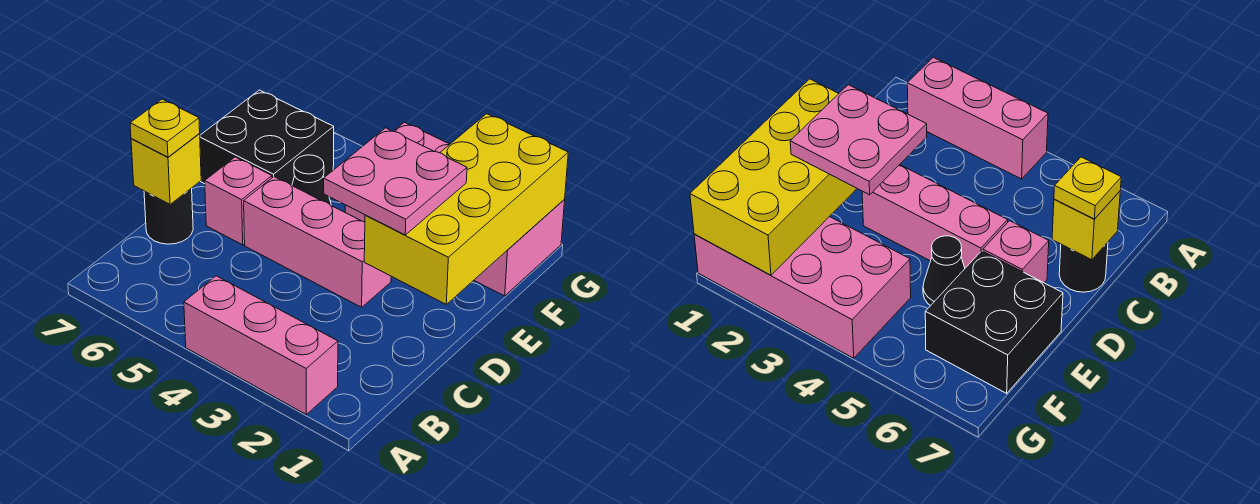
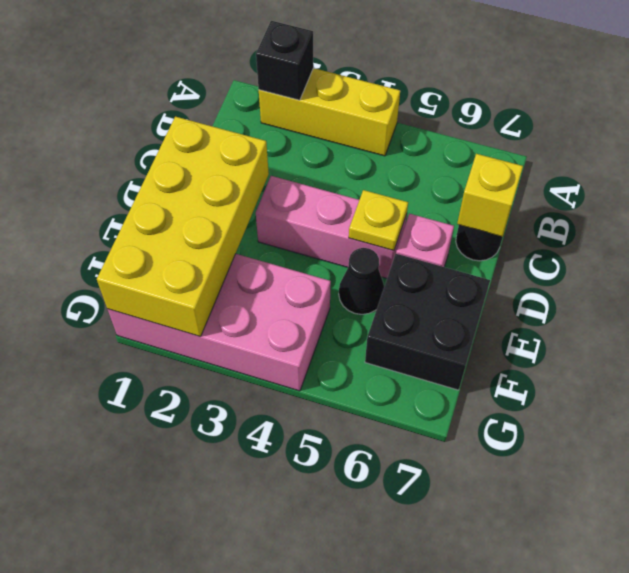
pink brick A2:A4 level 1 -> yellow brick A2:A4 level 1
none -> black brick A2 level 2
yellow plate C7 level 3 -> yellow plate D5 level 2
pink plate D2:E3 level 3 -> none

